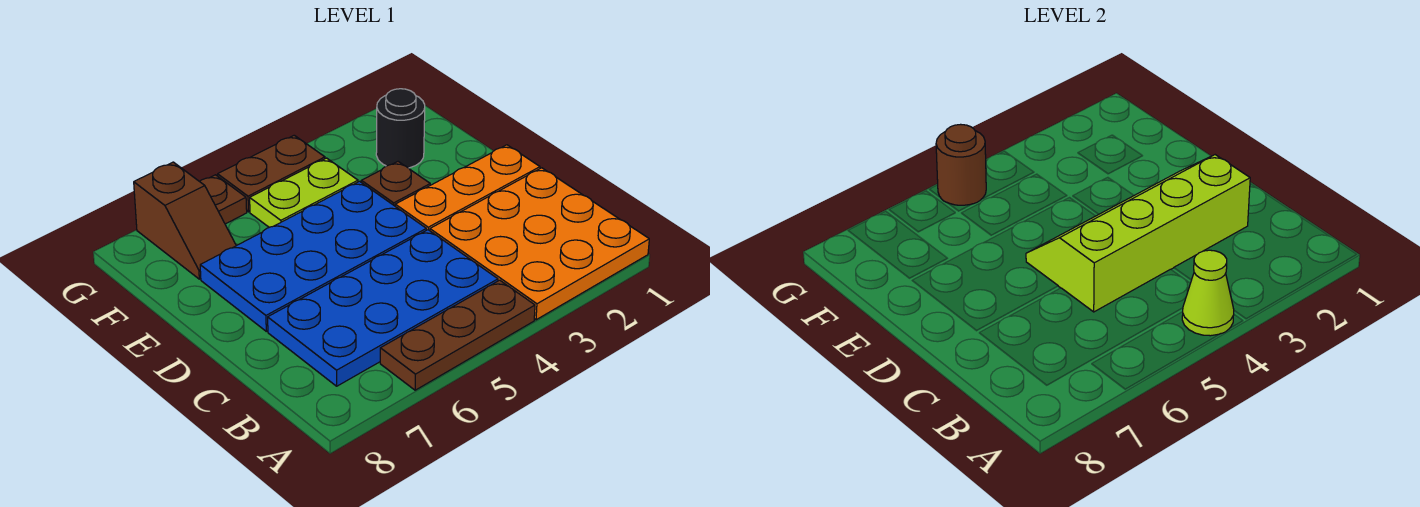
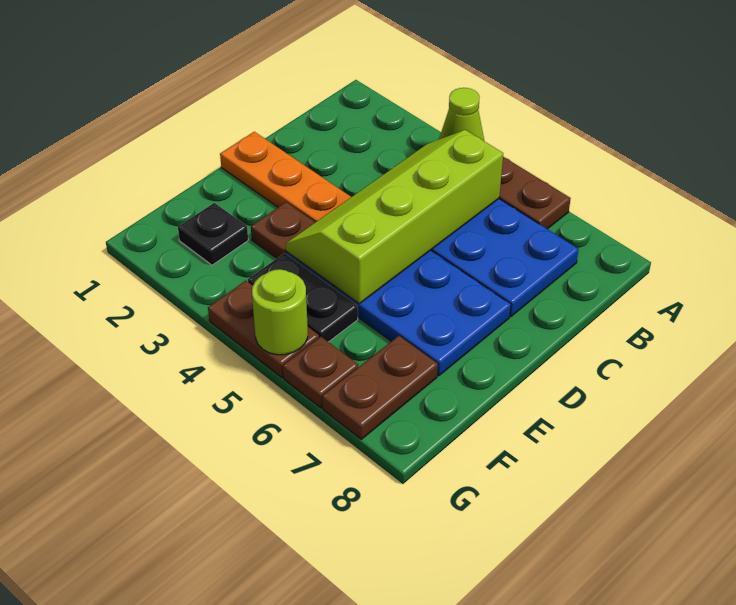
orange plate A1:C3 level 1 -> none
lime slope C2:D5 level 2 top C -> lime slope B4:E5 level 2 top 5
black round brick F2 level 1 -> black plate F2 level 1
lime plate F4:F5 level 1 -> black plate F4:F5 level 1
brown slope F7:G7 level 1 top G -> brown plate F7:G7 level 1
brown round brick G5 level 2 -> lime round brick G5 level 2

